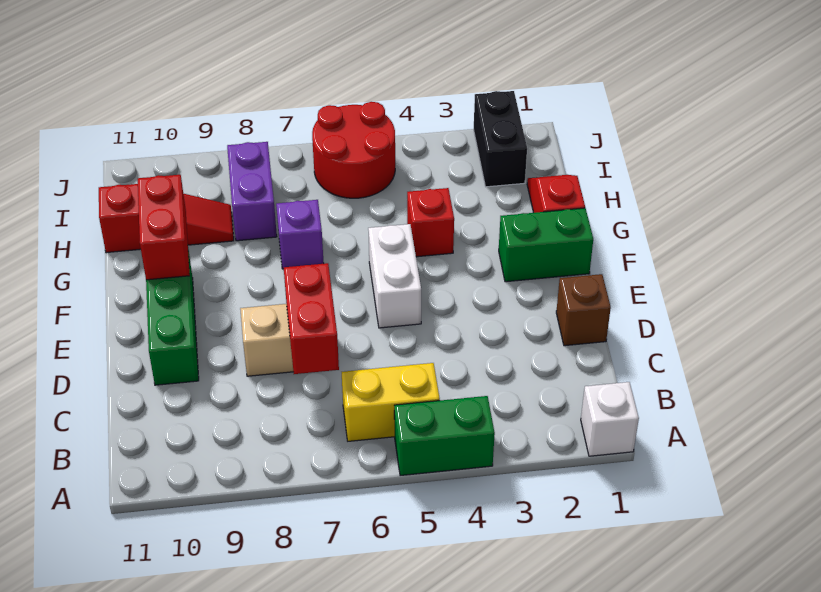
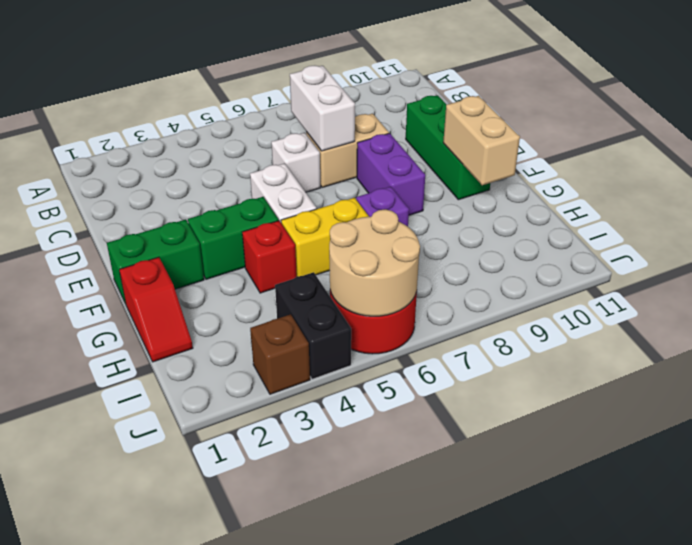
white brick A1 level 1 -> white brick D6 level 1
green brick A4:A5 level 1 -> green brick F3:F4 level 1
yellow brick B5:B6 level 1 -> yellow brick G5:G6 level 1
red brick C7:D7 level 2 -> white brick C7:D7 level 2
brown brick D1 level 1 -> brown brick J3 level 1
red brick F10:G10 level 2 -> tan brick F10:G10 level 2
purple brick H8:I8 level 1 -> purple brick E8:F8 level 1
red slope H9:H11 level 1 top 11 -> none
black brick I2:J2 level 1 -> black brick I4:J4 level 1
none -> tan round brick I5:J6 level 2

